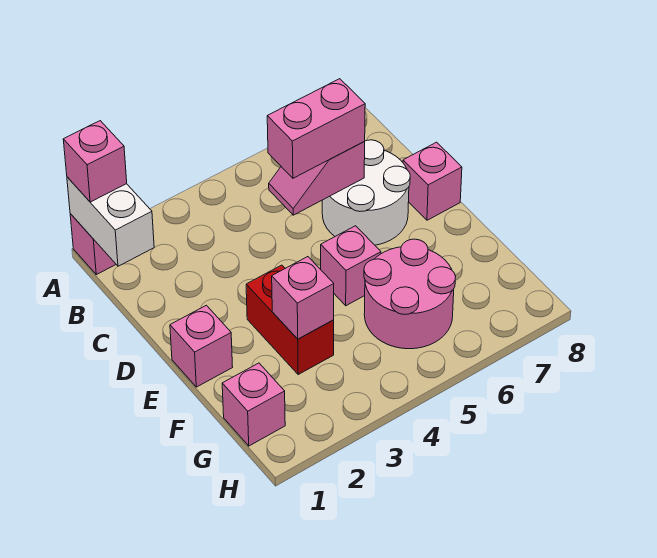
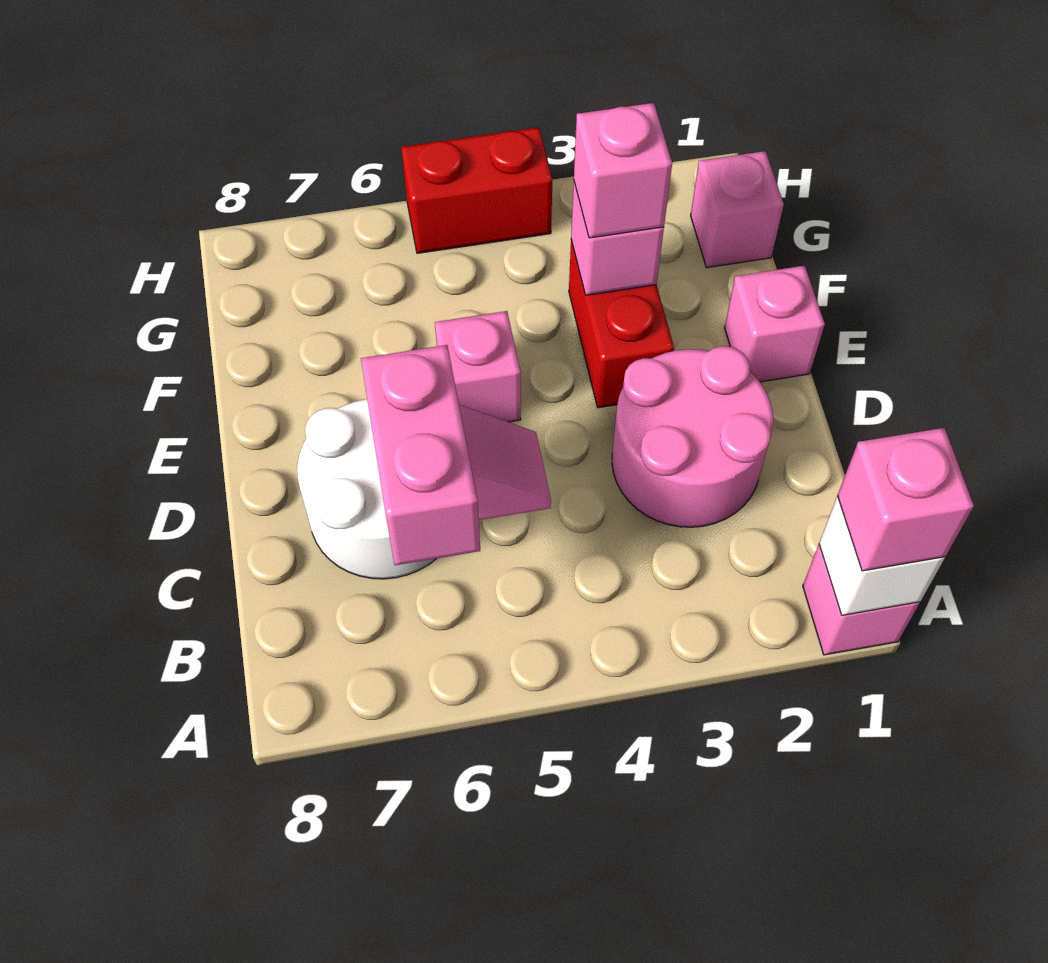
white brick A1:B1 level 2 -> white brick A1 level 2
pink brick C5:C6 level 3 -> pink brick B6:C6 level 3
pink brick D8 level 1 -> pink brick F3 level 3
pink round brick F5:G6 level 1 -> pink round brick C2:D3 level 1
none -> red brick H4:H5 level 1

